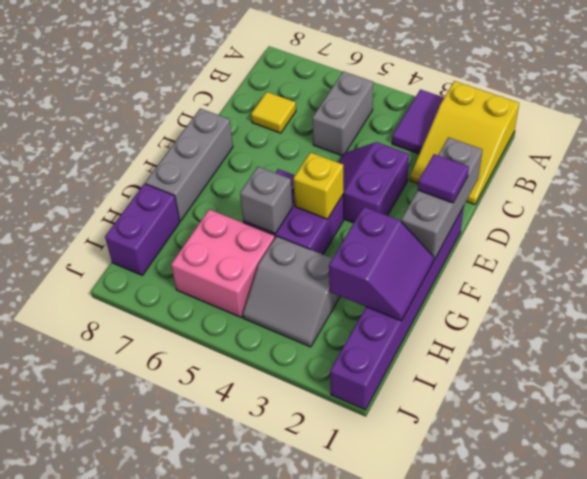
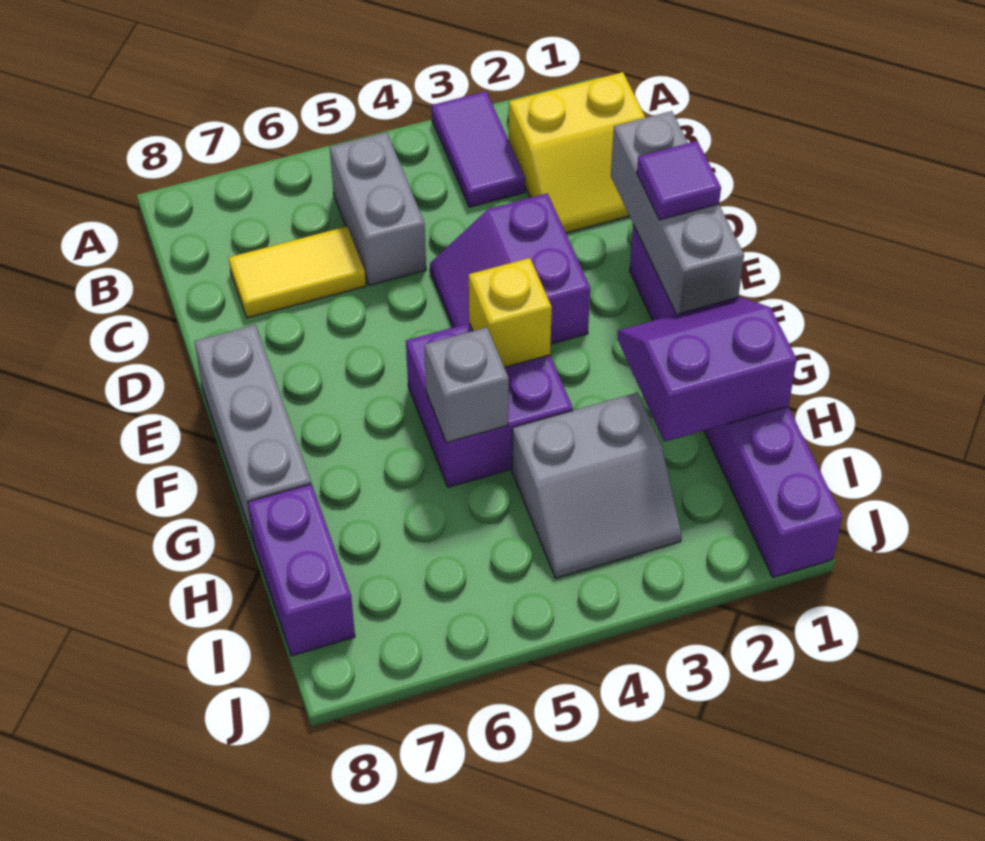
yellow slope A1:C2 level 1 top A -> yellow slope B1:C2 level 1 top B
yellow tile C7 level 1 -> yellow tile C6:C7 level 1
purple slope G1:H2 level 2 top 2 -> purple slope G1:H2 level 2 top H
pink brick H5:I6 level 1 -> none

